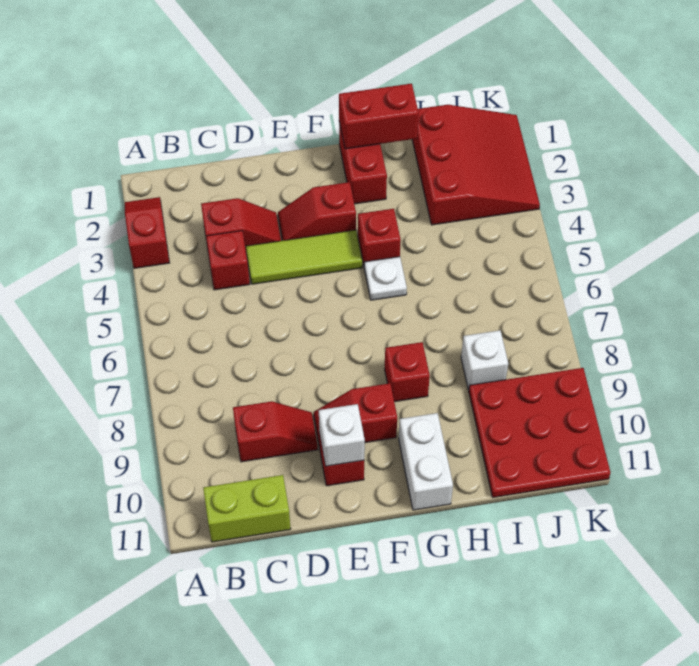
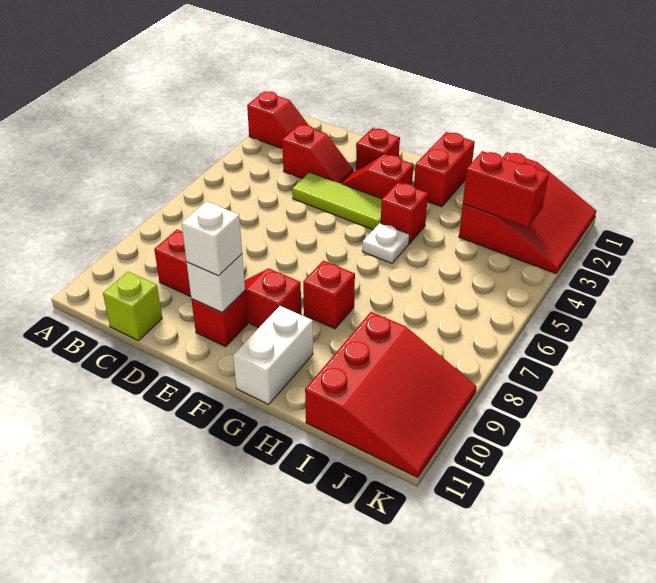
red slope A2:A3 level 1 top 3 -> red slope A2:B2 level 1 top A
lime brick B11:C11 level 1 -> lime brick C11 level 1
red brick C4 level 1 -> red brick E2 level 1
red brick G1:H1 level 2 -> red brick I3:J3 level 2
white brick I8 level 1 -> white brick E10 level 3
red plate I9:K11 level 1 -> red slope I9:K11 level 1 top I

